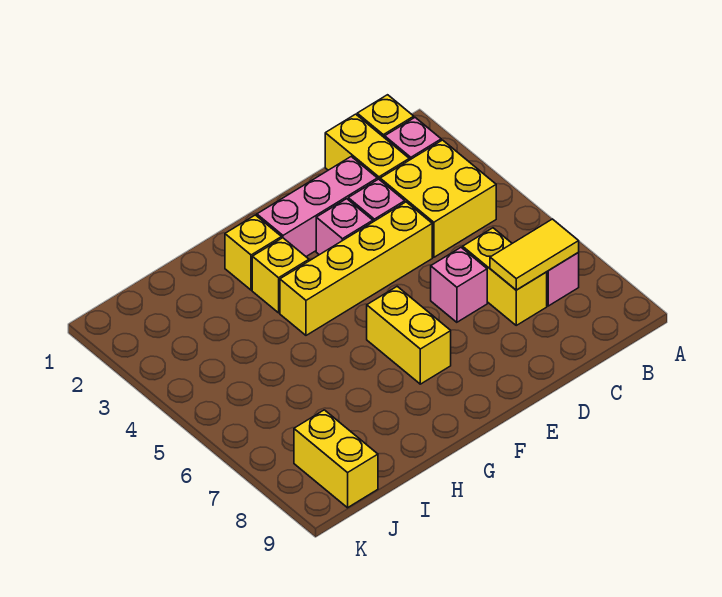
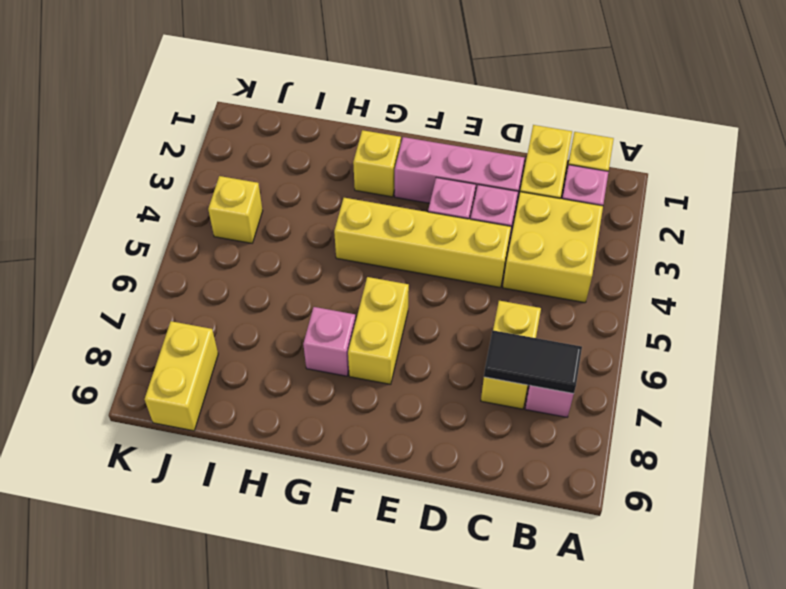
yellow tile B7:C7 level 2 -> black tile B7:C7 level 2
pink brick D6 level 1 -> pink brick G7 level 1
yellow brick G3 level 1 -> yellow brick J4 level 1

